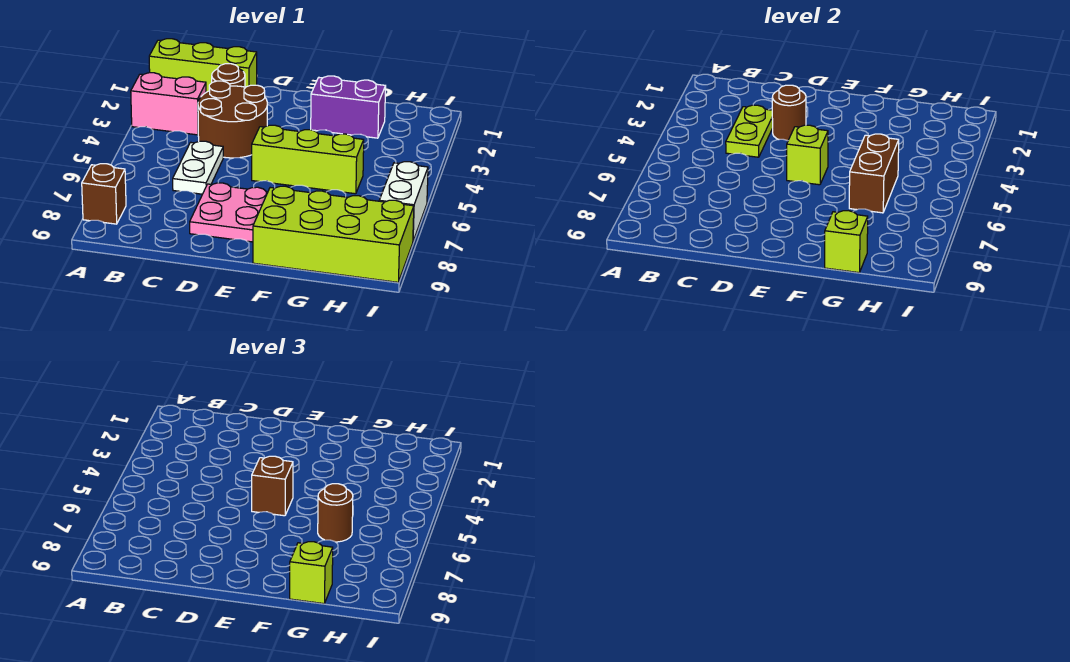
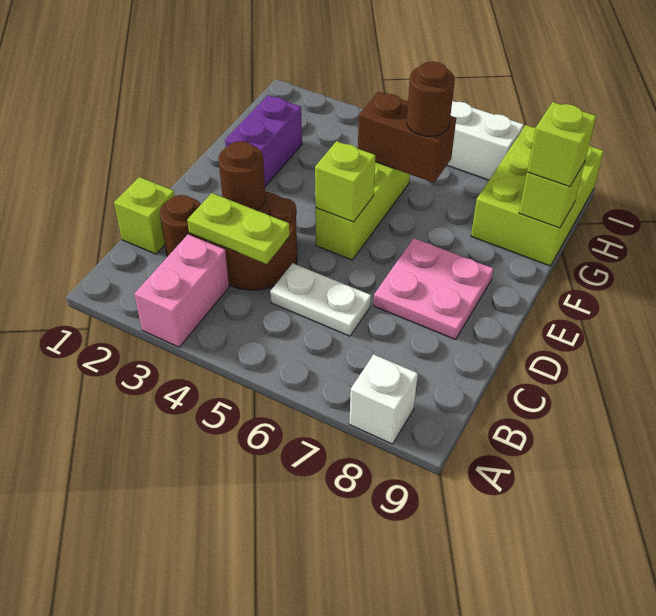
lime brick A1:C1 level 1 -> lime brick C1 level 1
brown brick A8 level 1 -> white brick A8 level 1
brown brick E5 level 3 -> none
lime brick F8:I9 level 1 -> lime brick G8:I9 level 1

